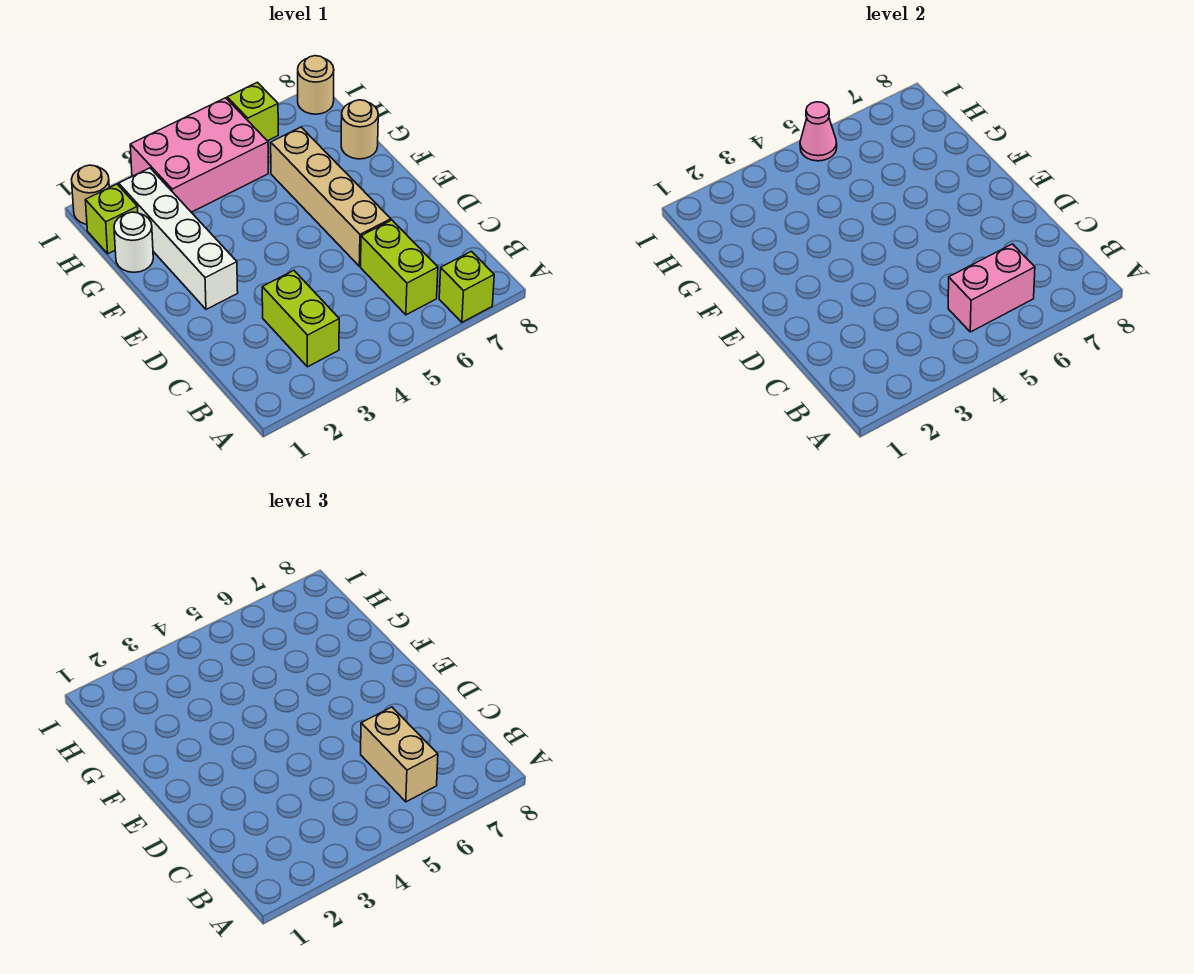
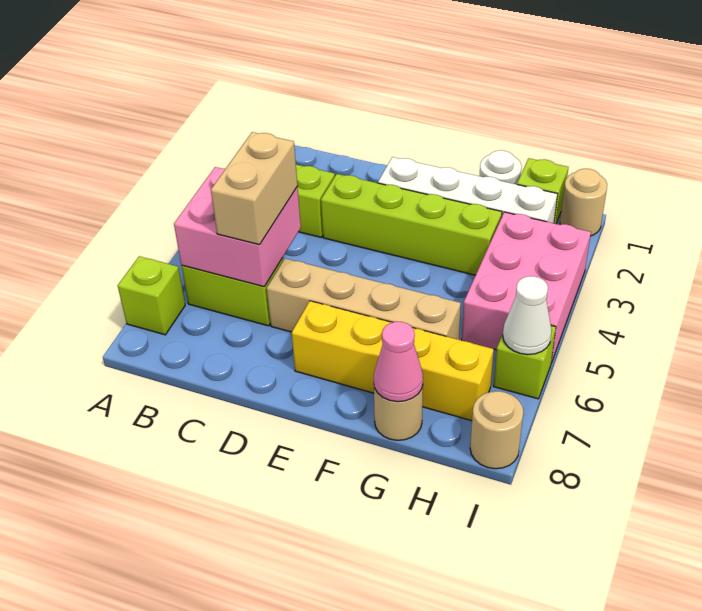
pink brick B5:B6 level 2 -> pink brick B5:C6 level 2
tan brick B6:C6 level 3 -> tan brick C5:C6 level 3
none -> lime brick D3:G3 level 1
none -> yellow brick E7:H7 level 1
pink cone I5 level 2 -> pink cone G8 level 2
none -> white cone I6 level 2

